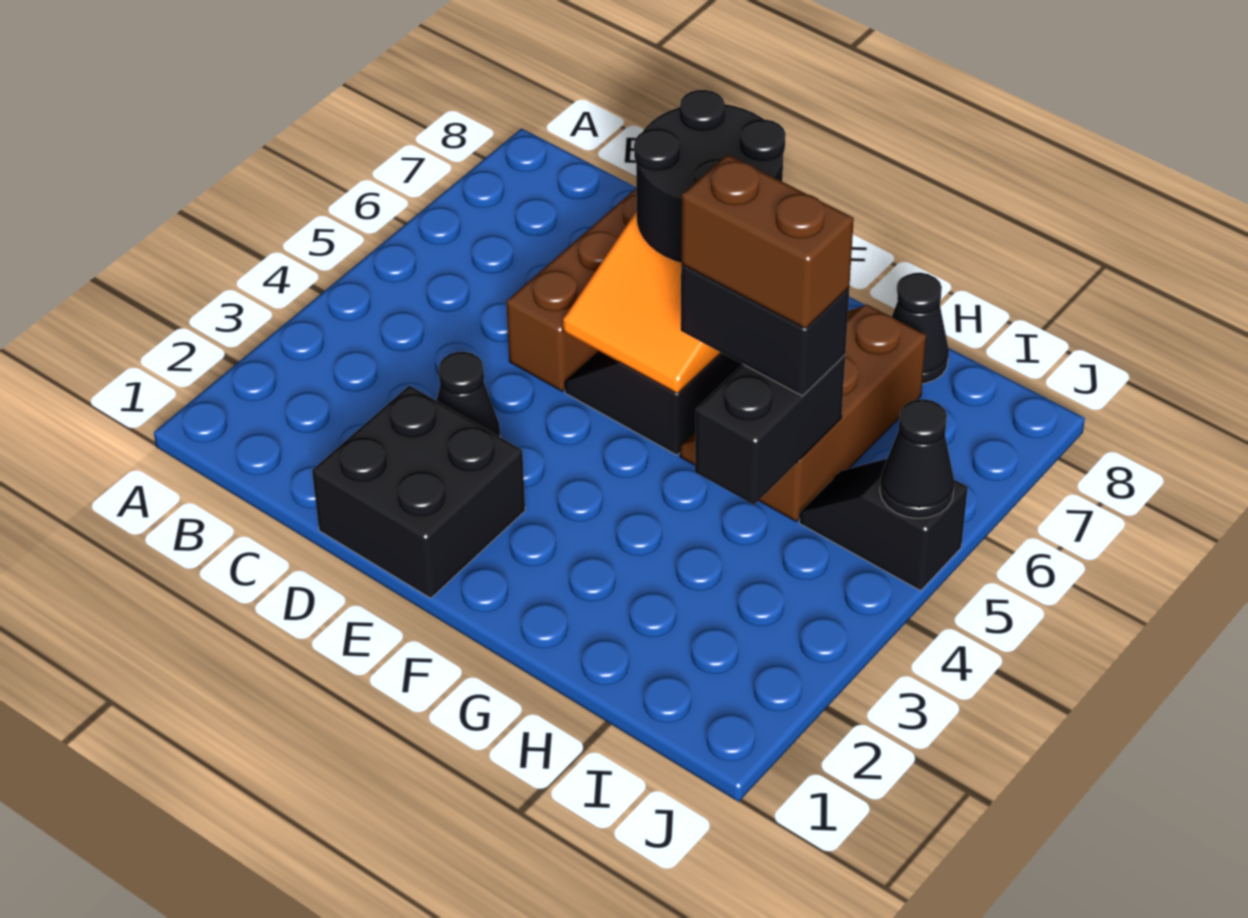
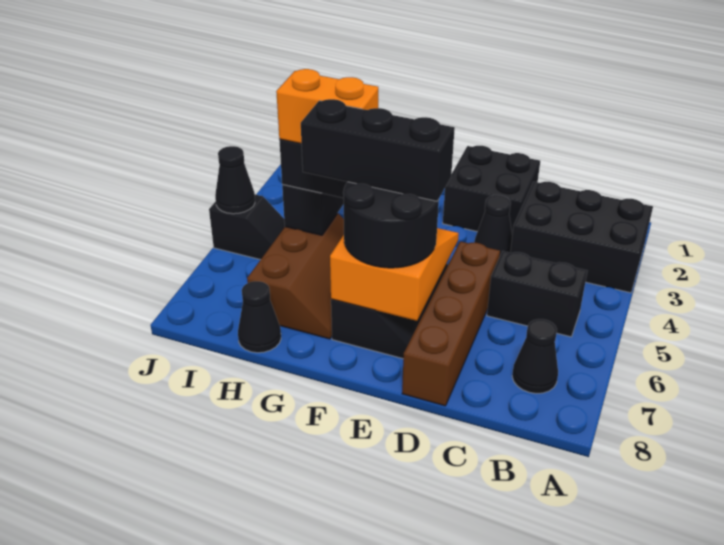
none -> black brick A2:C3 level 1
none -> black brick B5:C5 level 1
none -> black cone B7 level 1
none -> black brick E6:G6 level 4
brown brick G5:H5 level 4 -> orange brick G5:H5 level 4

